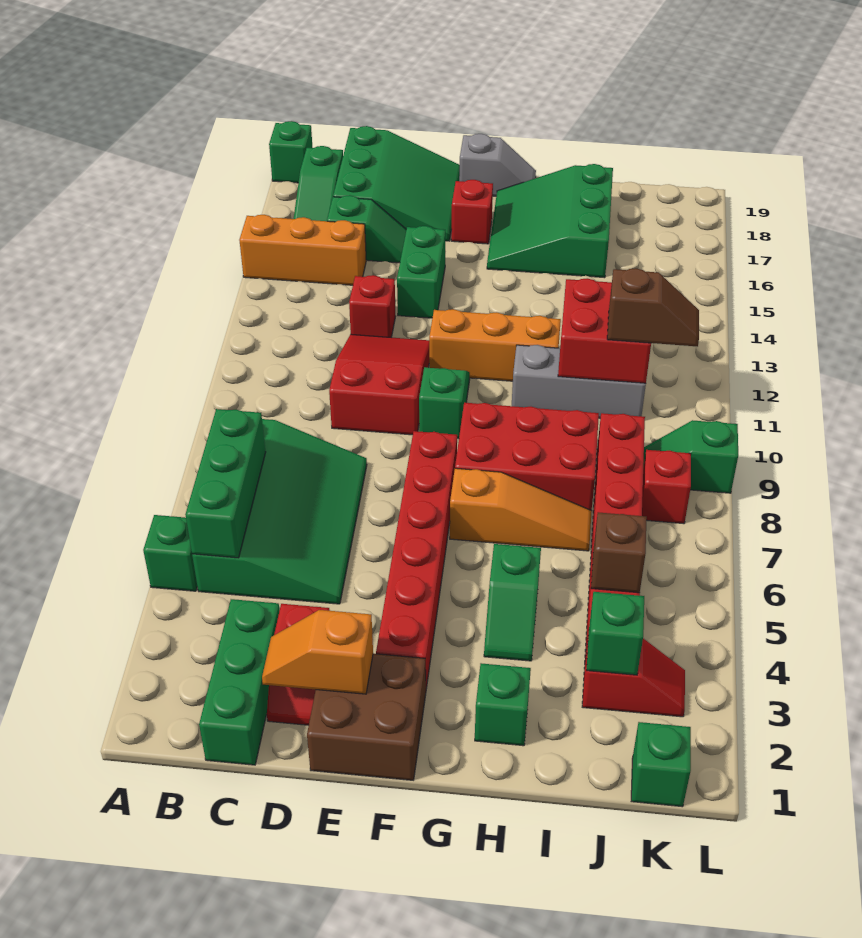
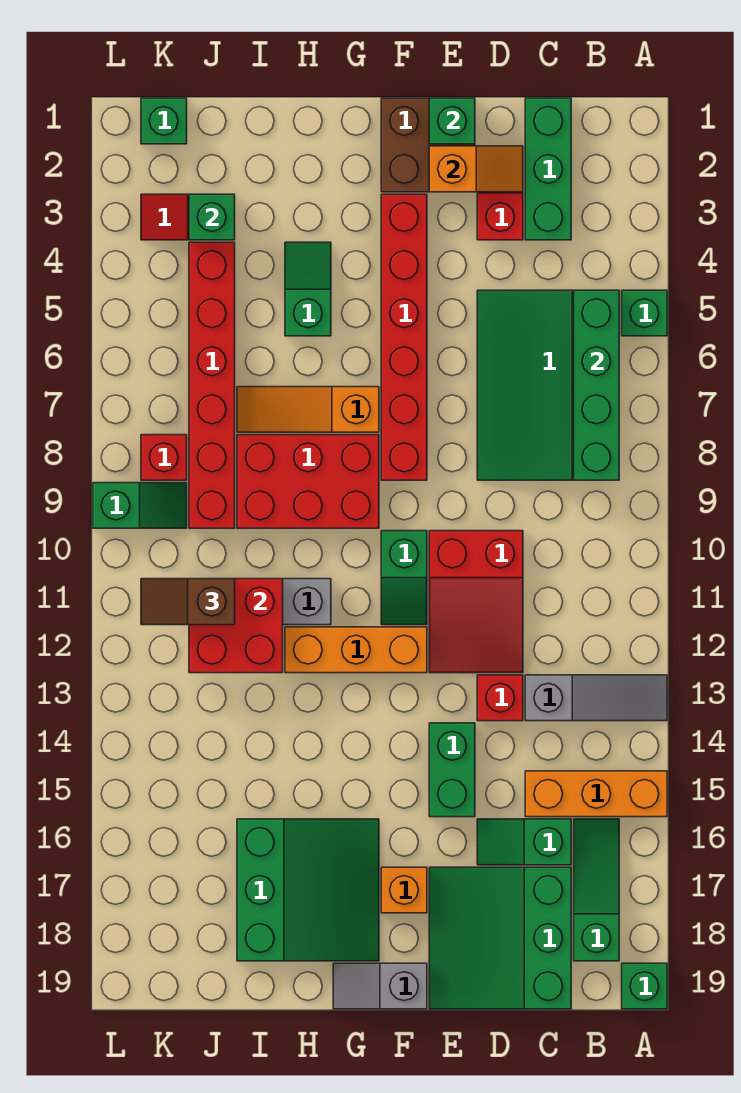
none -> grey slope A13:C13 level 1 top C
green brick B5:B7 level 2 -> green brick B5:B8 level 2
red brick F17 level 1 -> orange brick F17 level 1
green brick H2 level 1 -> green brick E1 level 2
brown brick J5 level 2 -> none

